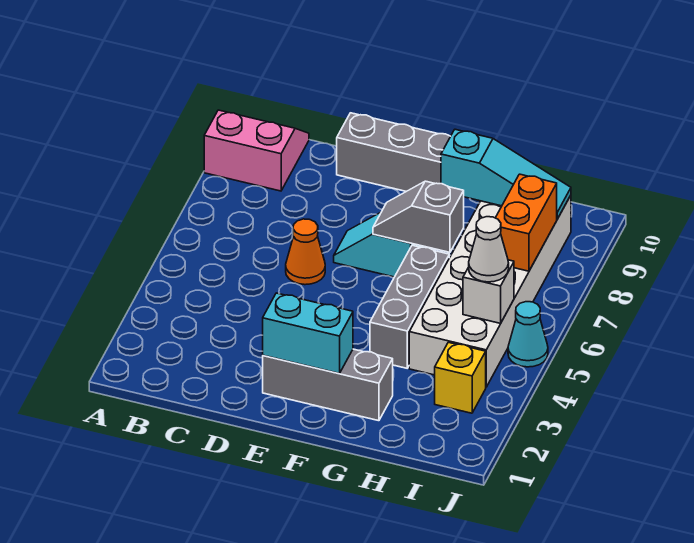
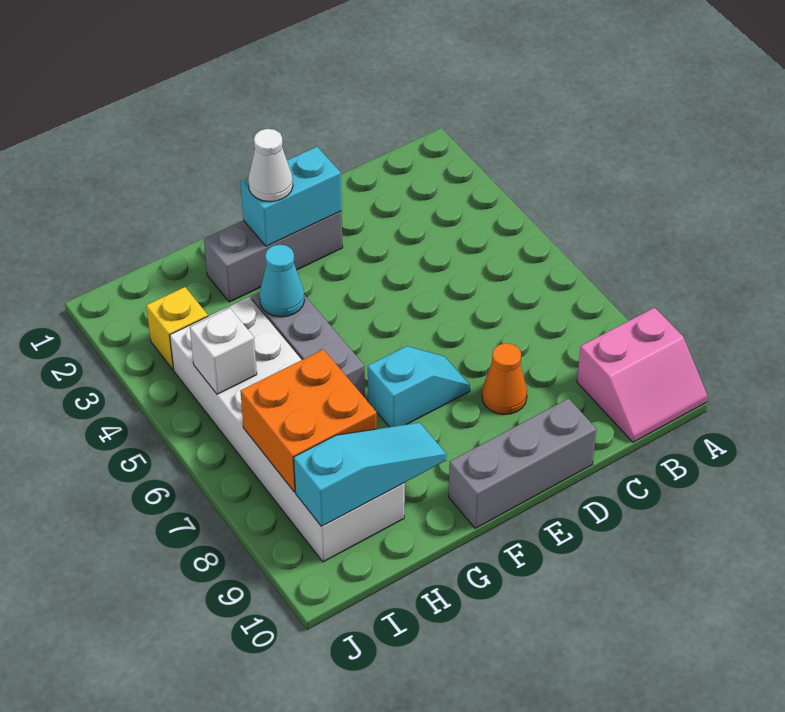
orange cone D6 level 1 -> orange cone D8 level 1
grey slope F7:G7 level 2 top G -> none
cyan slope G9:I9 level 2 top G -> cyan slope G9:I9 level 2 top I
white cone I5 level 3 -> white cone F2 level 3
orange brick I7:I8 level 2 -> orange brick H7:I8 level 2
cyan cone J5 level 1 -> cyan cone G4 level 2

